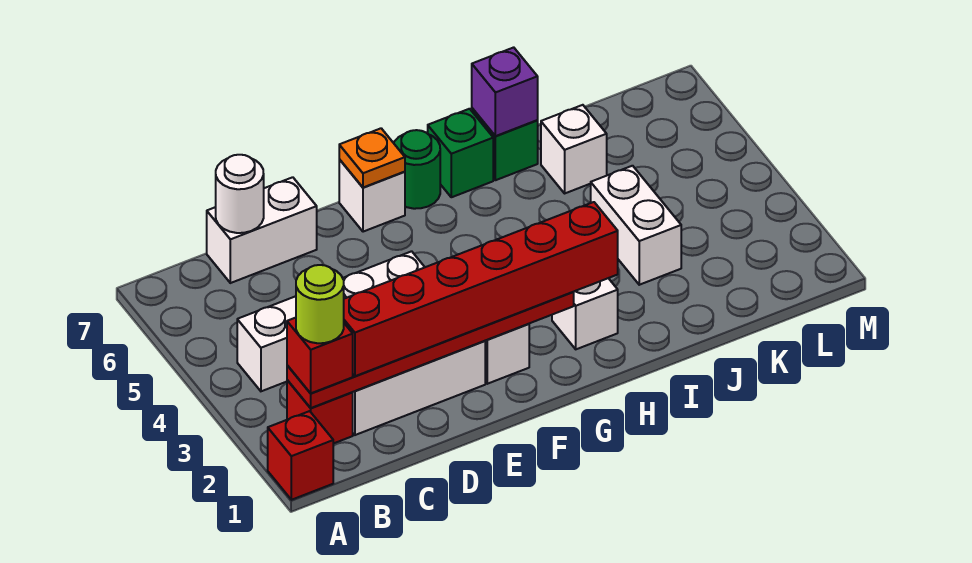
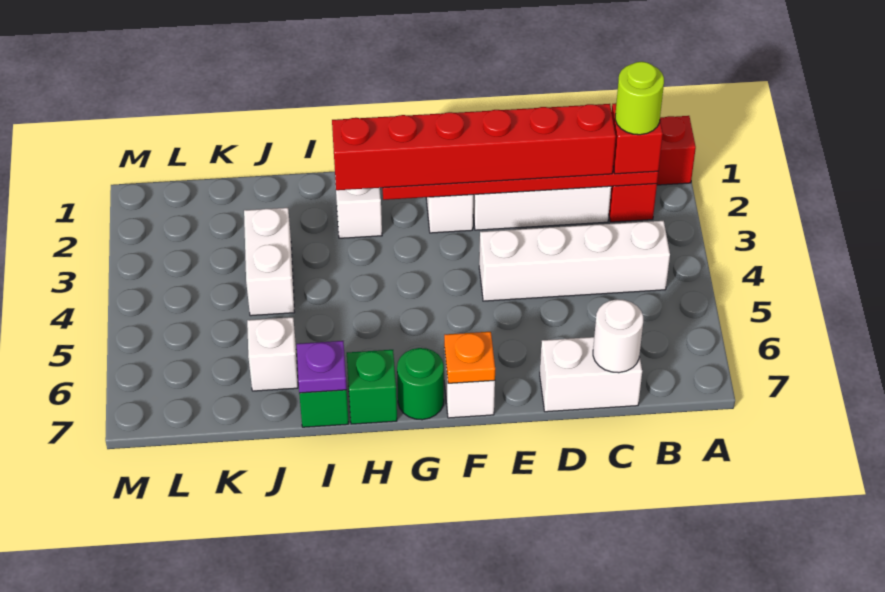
purple brick I7 level 2 -> purple plate I7 level 2

